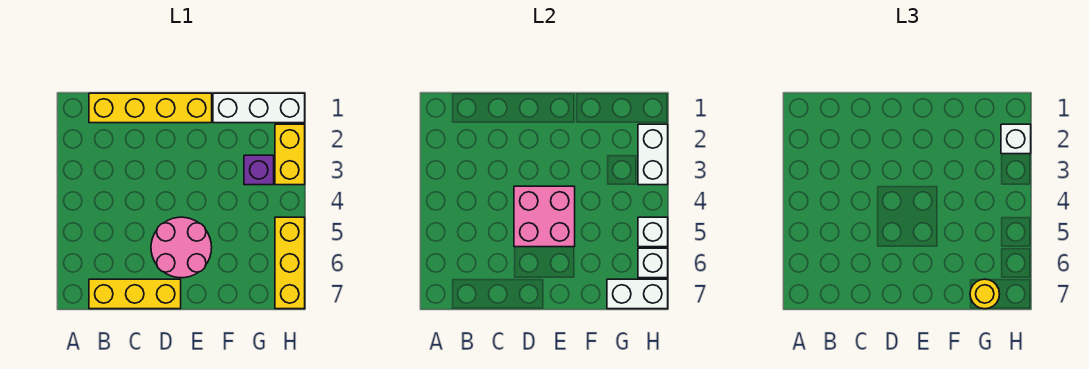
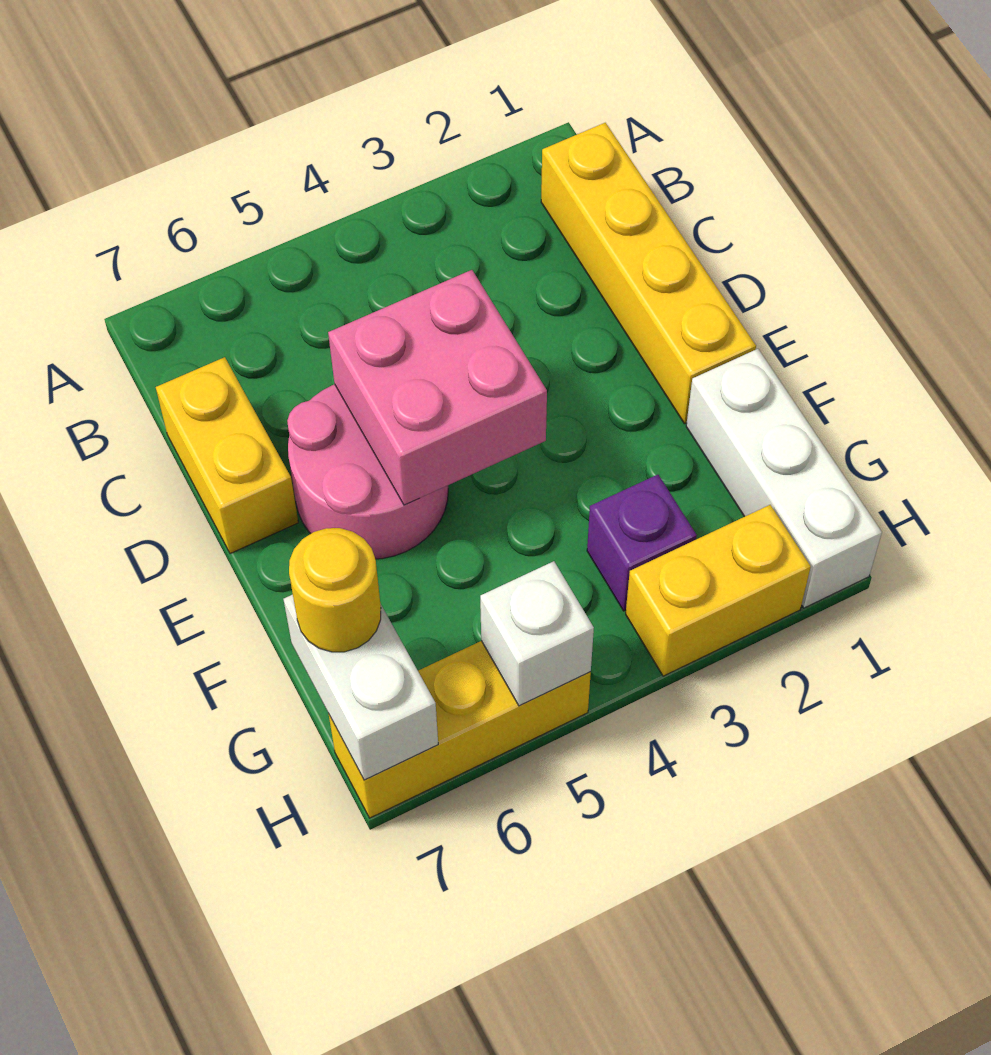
yellow brick B7:D7 level 1 -> yellow brick C7:D7 level 1
white brick H2:H3 level 2 -> none
white brick H2 level 3 -> none
white brick H6 level 2 -> none

